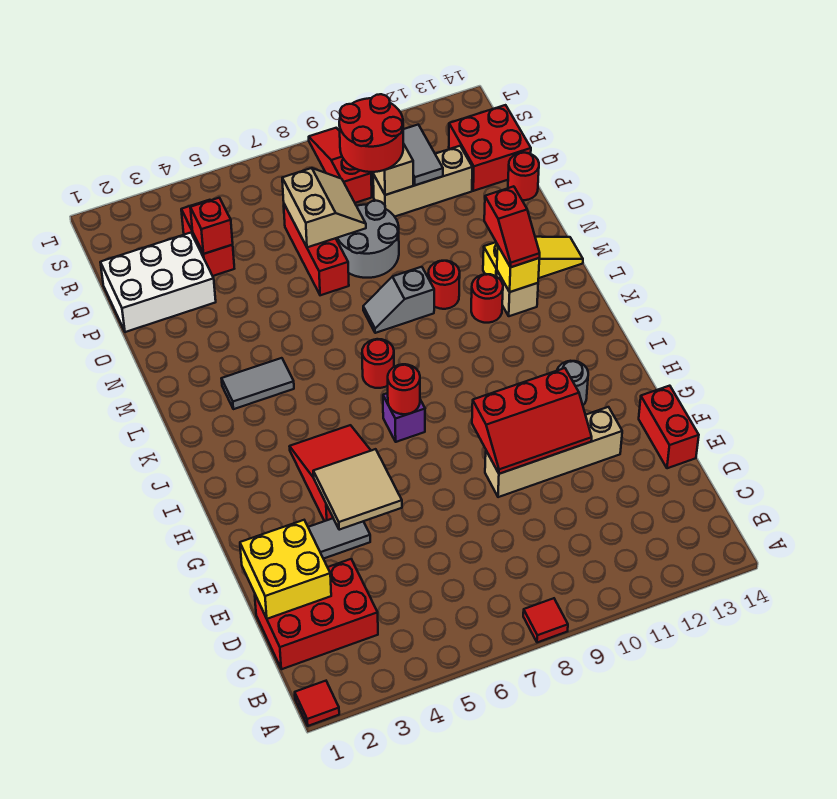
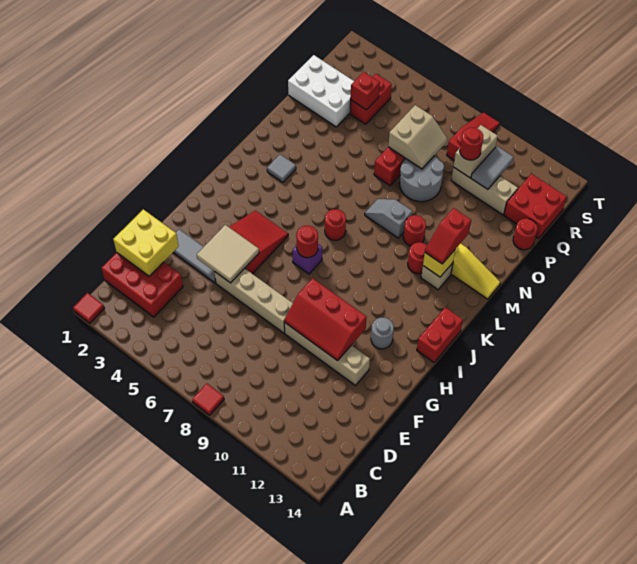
red brick E14:F14 level 1 -> red brick I14:J14 level 1
none -> tan brick F5:F8 level 1
grey tile L3:L4 level 1 -> grey tile L3 level 1
red round brick Q9:R10 level 3 -> red round brick Q10 level 3

